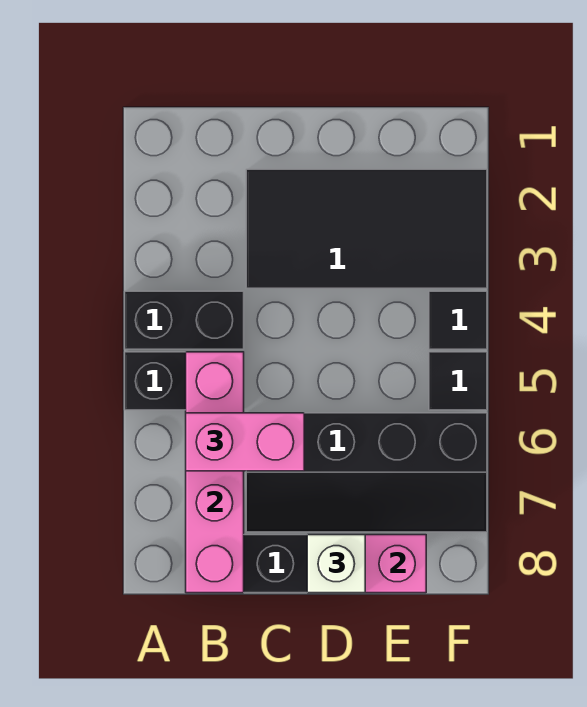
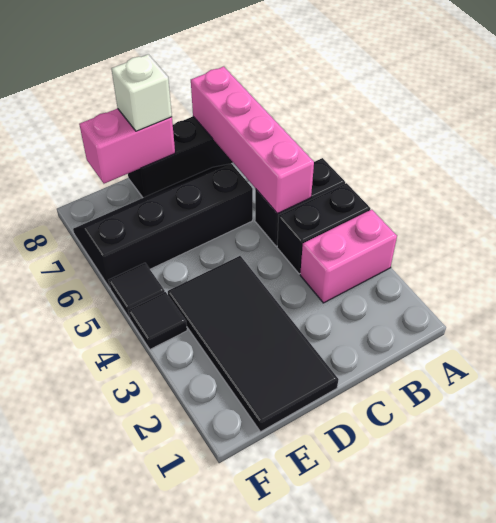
pink brick B6:C6 level 3 -> pink brick A3:B3 level 1
black tile C2:F3 level 1 -> black tile D1:E4 level 1

